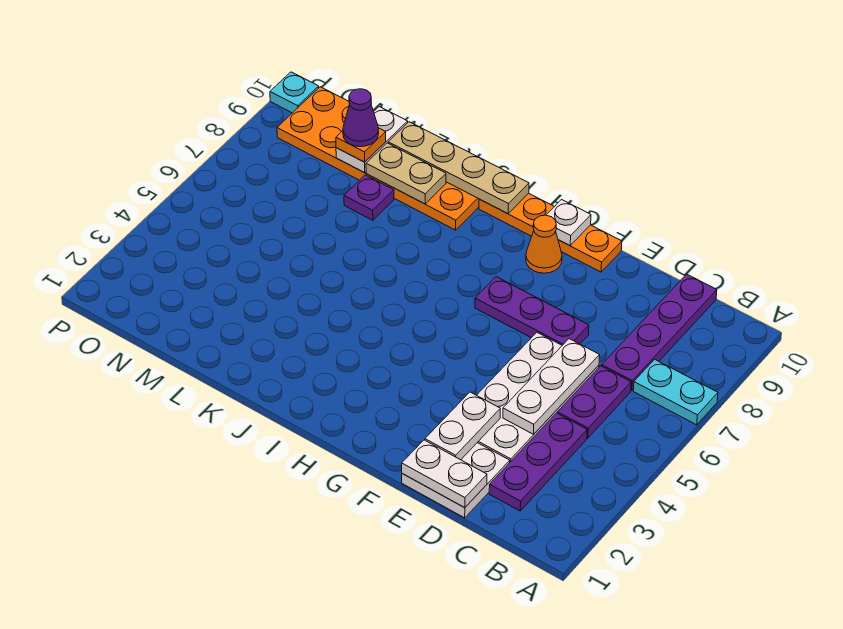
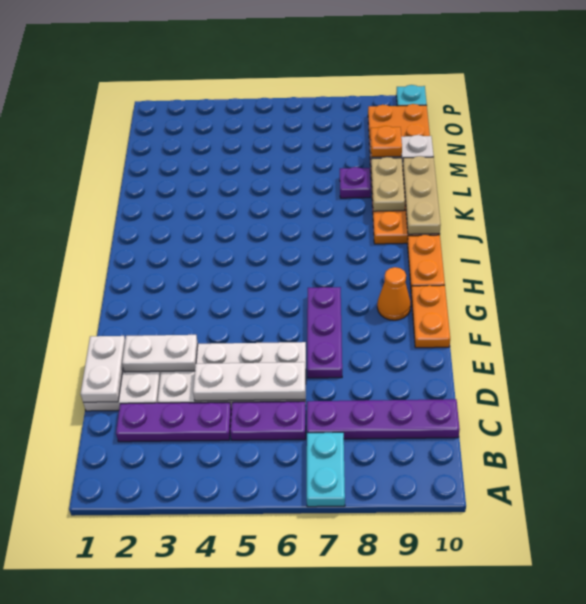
white plate G10 level 2 -> none
tan plate I10:L10 level 2 -> tan plate J10:L10 level 2
purple cone M9 level 4 -> none

